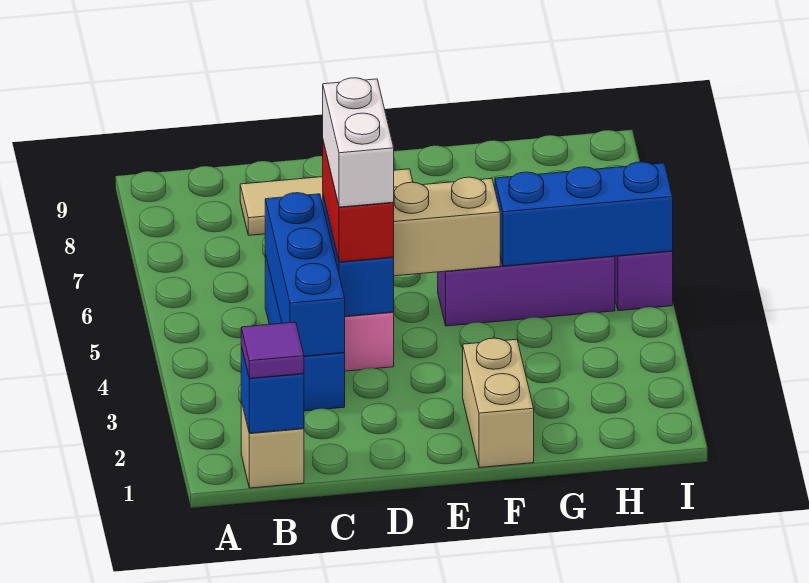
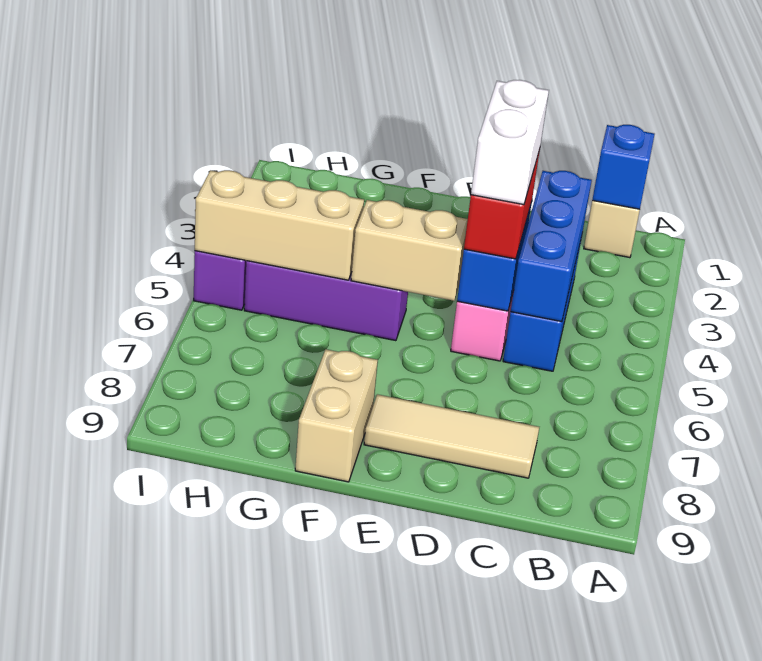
purple tile B1 level 3 -> none
tan brick F1:F2 level 1 -> tan brick F8:F9 level 1
blue brick G5:I5 level 2 -> tan brick G5:I5 level 2

